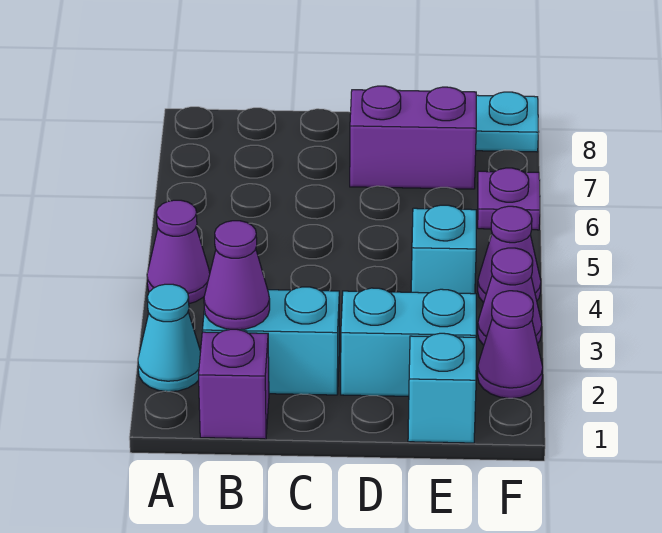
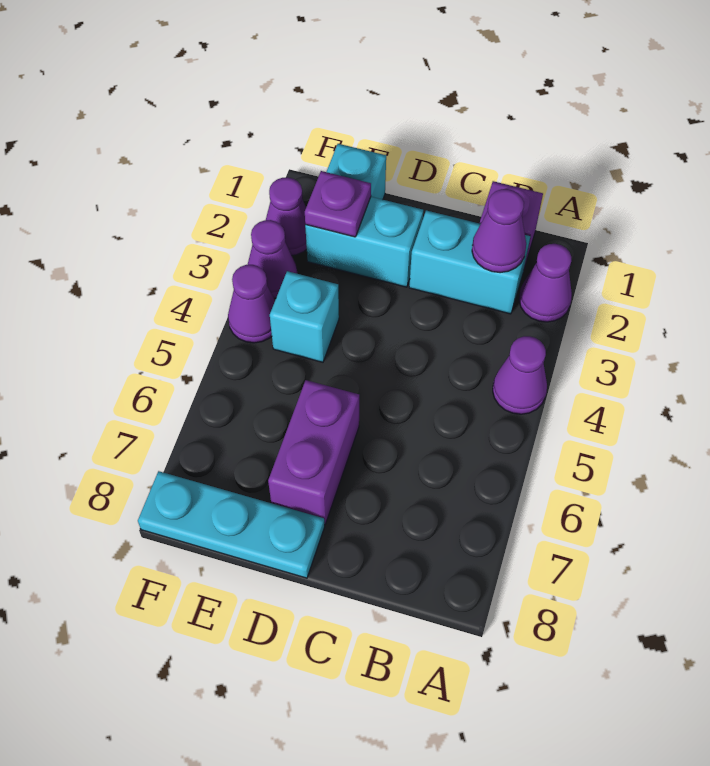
cyan cone A2 level 1 -> purple cone A2 level 1
purple brick D7:E7 level 1 -> purple brick D6:D7 level 1
purple plate F6 level 1 -> purple plate E2 level 2

